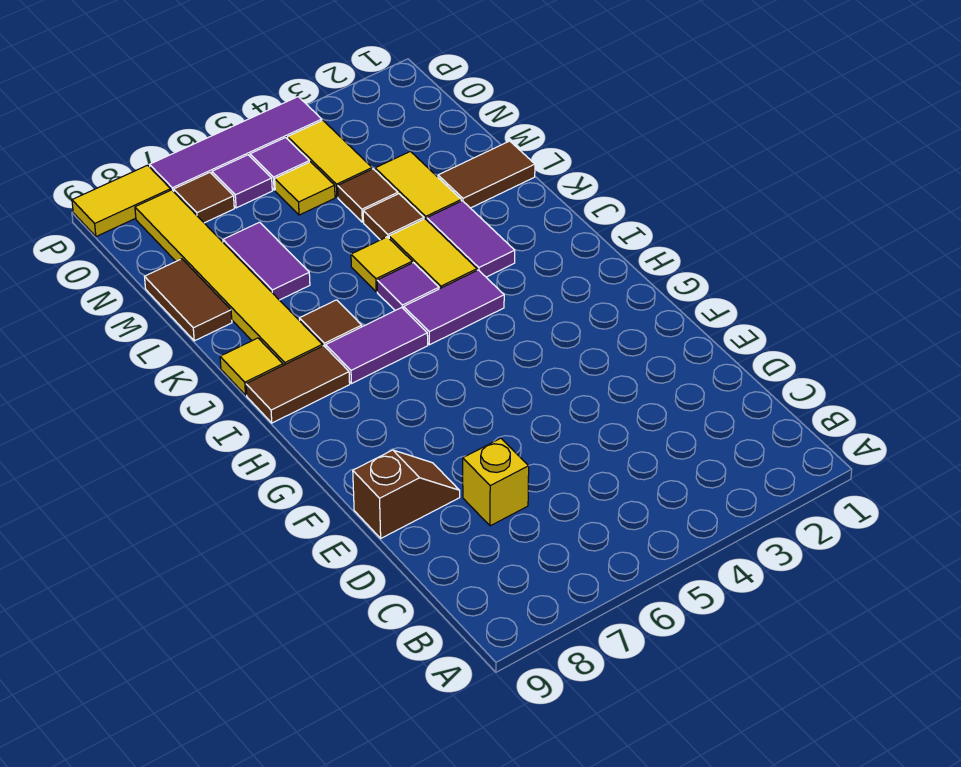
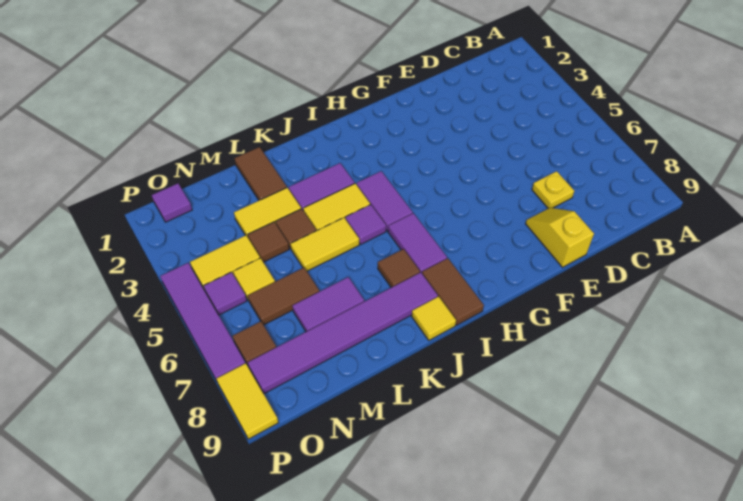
yellow brick D7 level 1 -> yellow plate D7 level 1
brown slope E8:E9 level 1 top 9 -> yellow slope E8:E9 level 1 top 9
yellow tile J8:O8 level 1 -> purple tile J8:O8 level 1
yellow tile K5 level 1 -> yellow tile K5:L5 level 1
brown tile L9:M9 level 1 -> brown tile M6:N6 level 1
purple tile O6 level 1 -> purple tile O1 level 1

